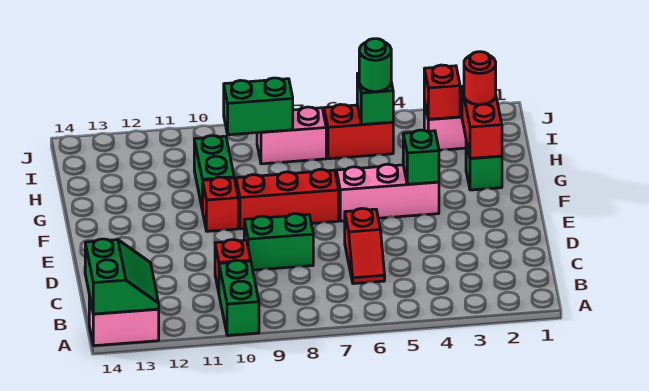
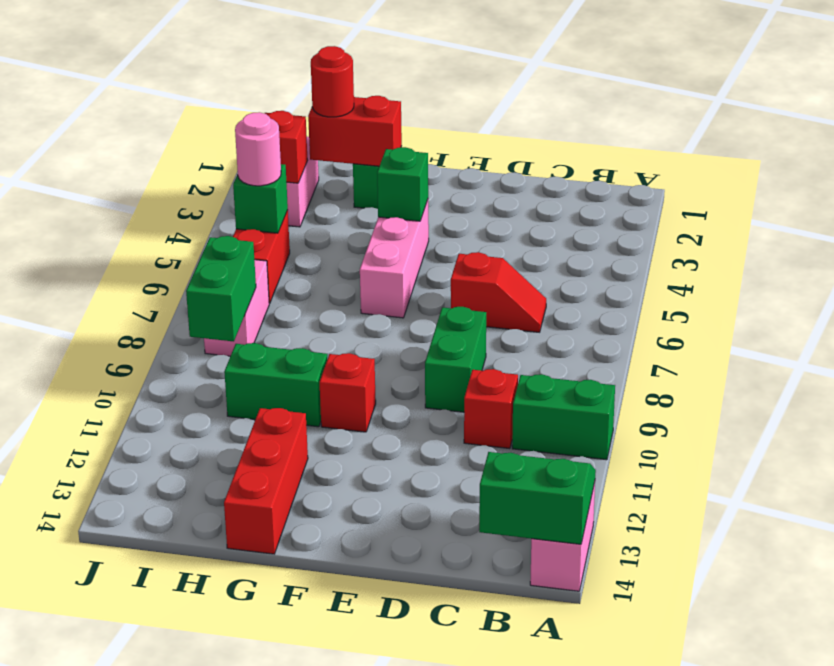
red brick F7:F9 level 1 -> red brick G12:G14 level 1
green round brick I5 level 3 -> pink round brick I5 level 3

